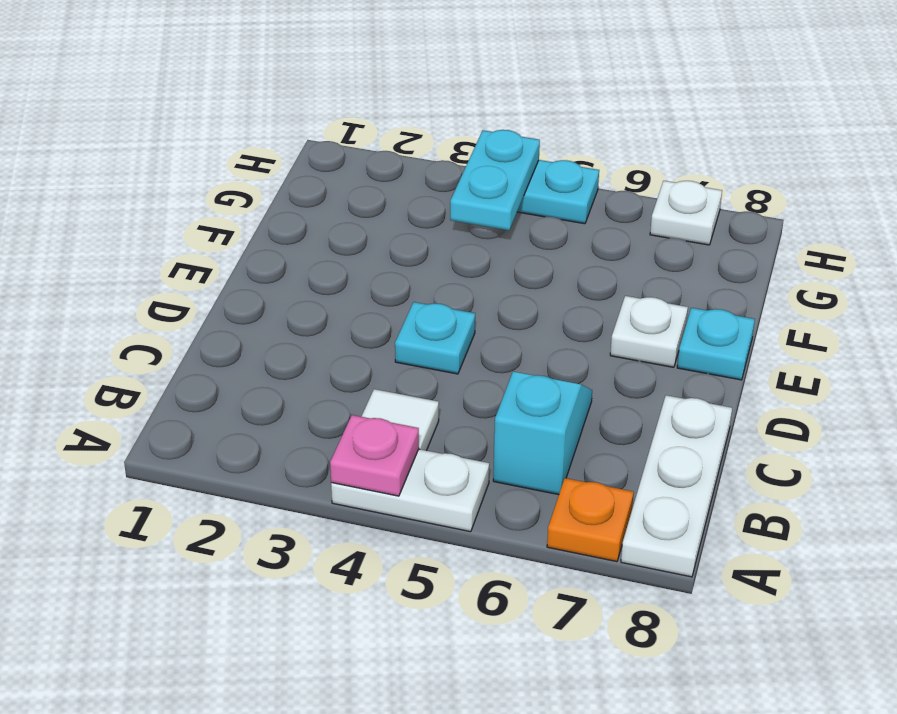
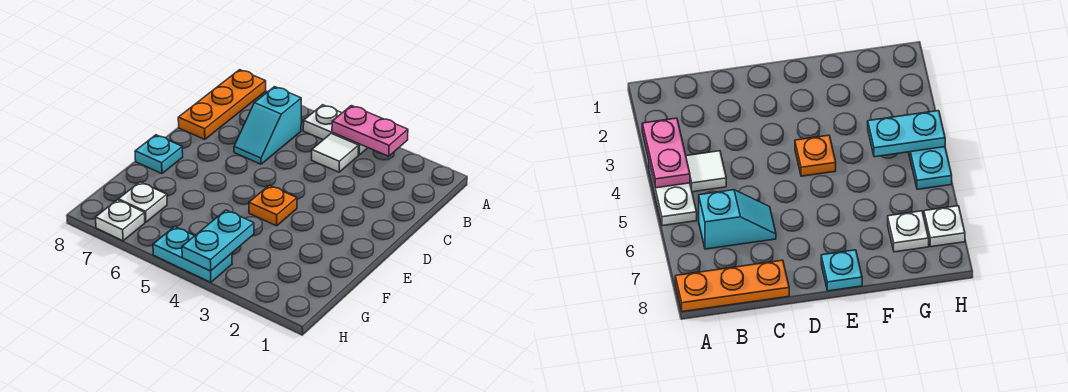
pink plate A4 level 2 -> pink plate A3:A4 level 2
orange plate A7 level 1 -> orange plate E4 level 1
white plate A8:C8 level 1 -> orange plate A8:C8 level 1
cyan plate D4 level 1 -> none
white plate E7 level 1 -> white plate G7 level 1

